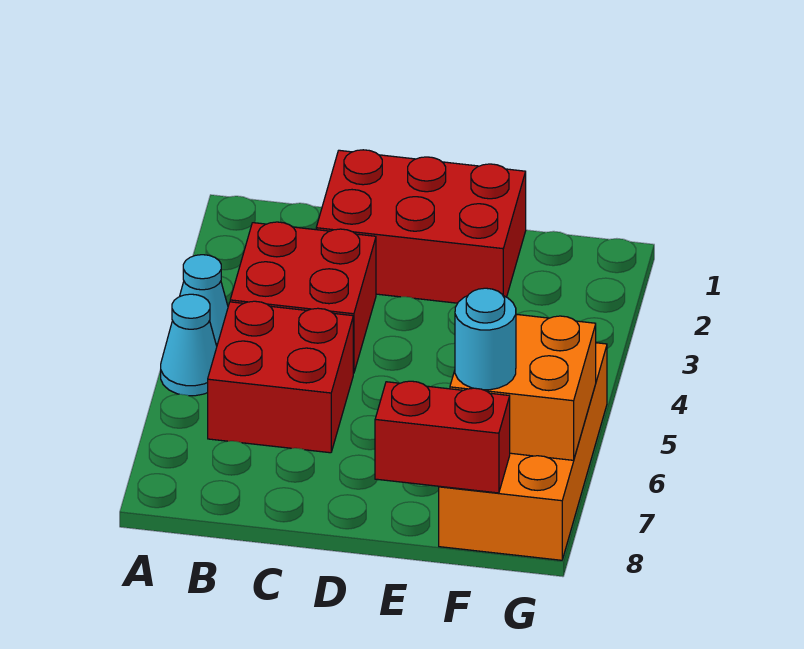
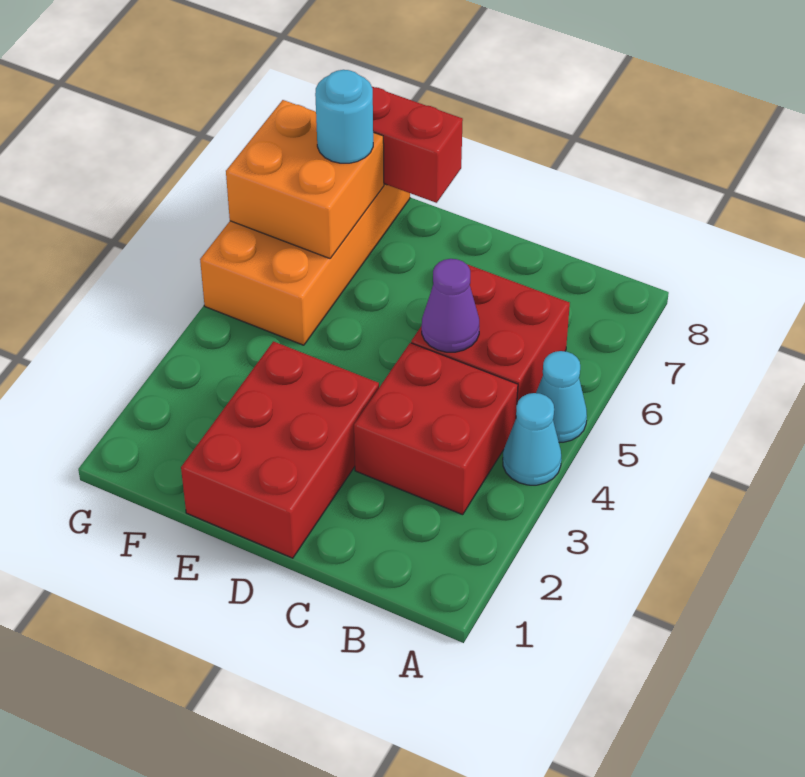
red brick C1:E2 level 1 -> red brick D1:E3 level 1
none -> purple cone C5 level 2

